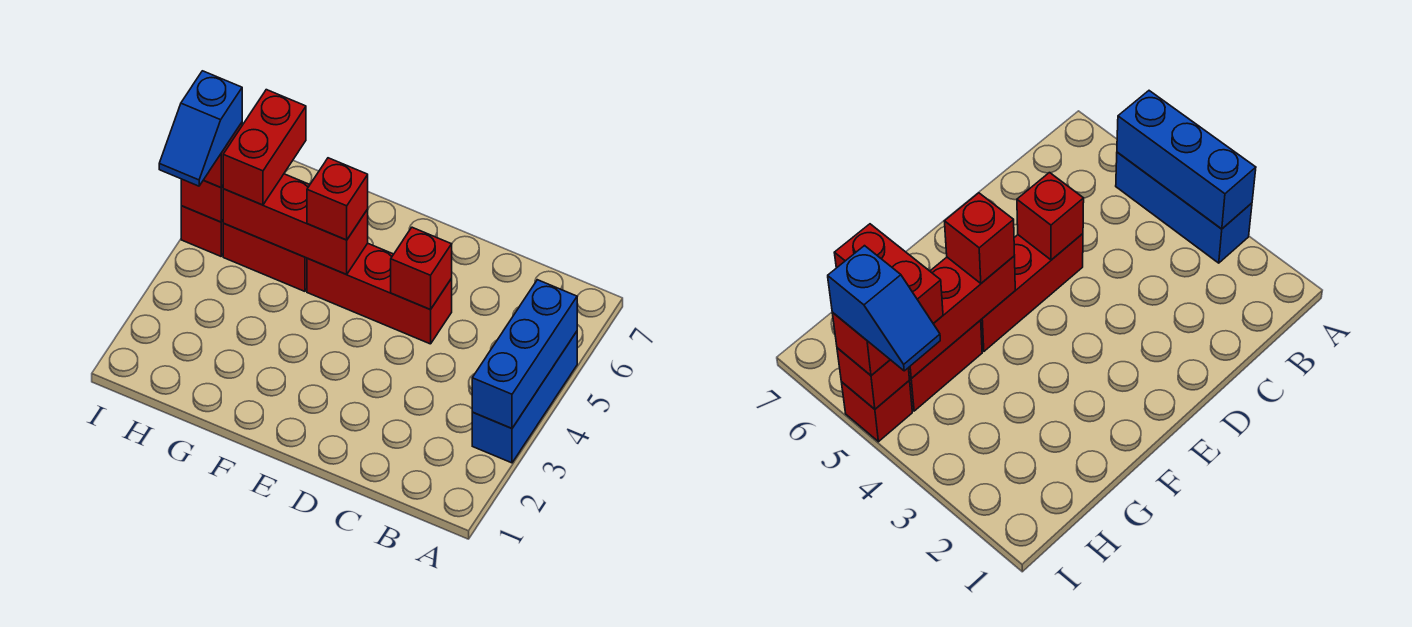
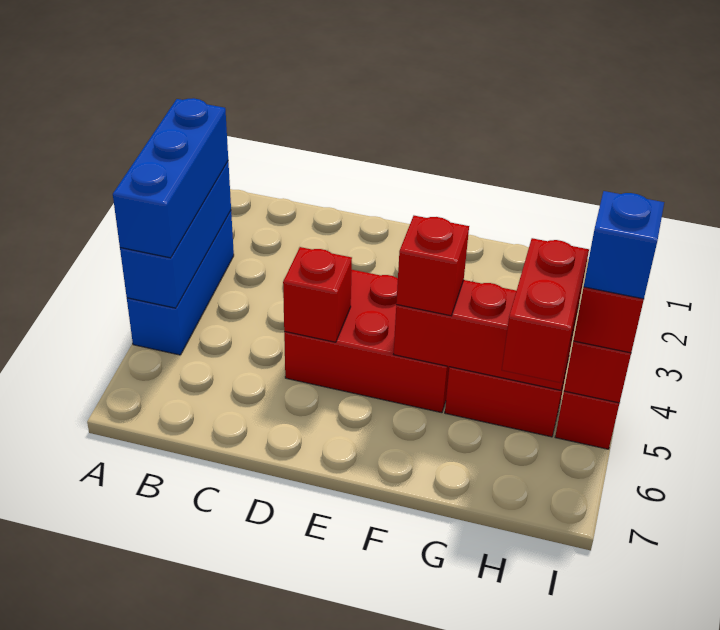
none -> blue brick A3:A5 level 3
red brick D5:F5 level 1 -> red brick D4:F5 level 1

